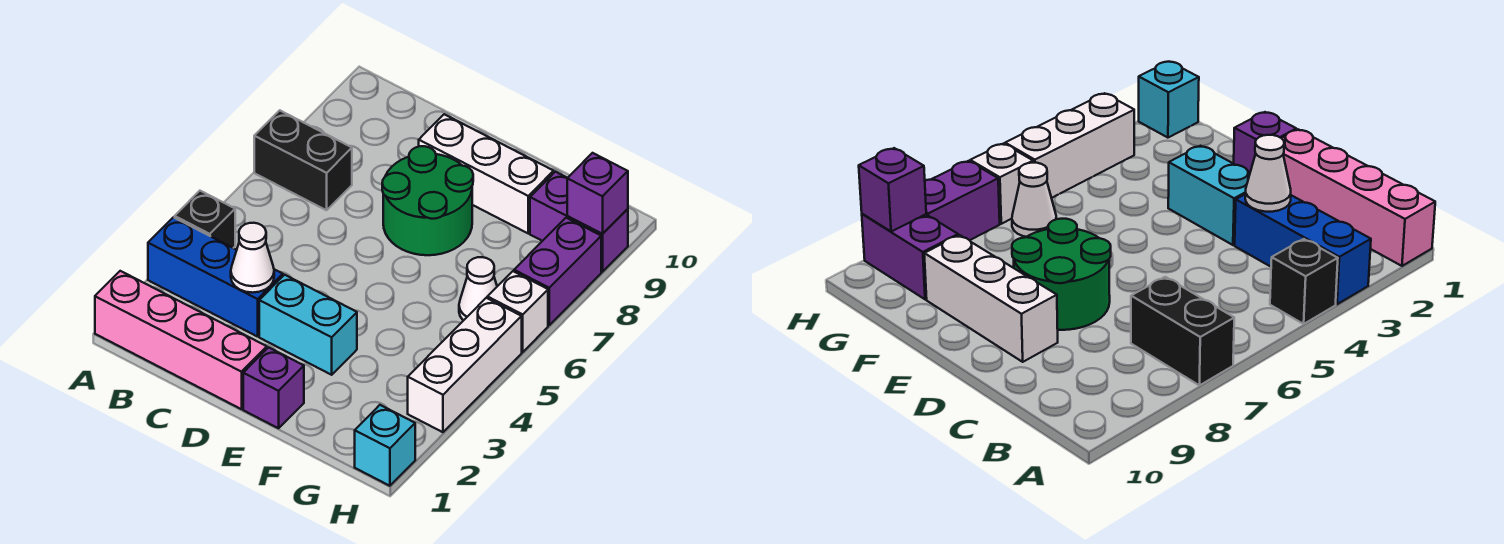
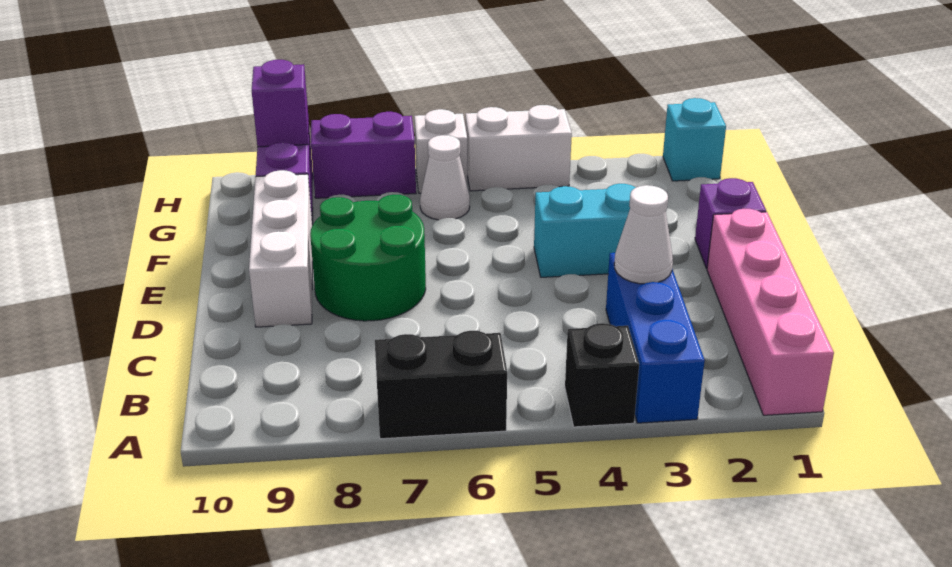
black brick A7:B7 level 1 -> black brick A6:A7 level 1
cyan brick D3:E3 level 1 -> cyan brick E3:E4 level 1
white brick H3:H5 level 1 -> white brick H4:H5 level 1

